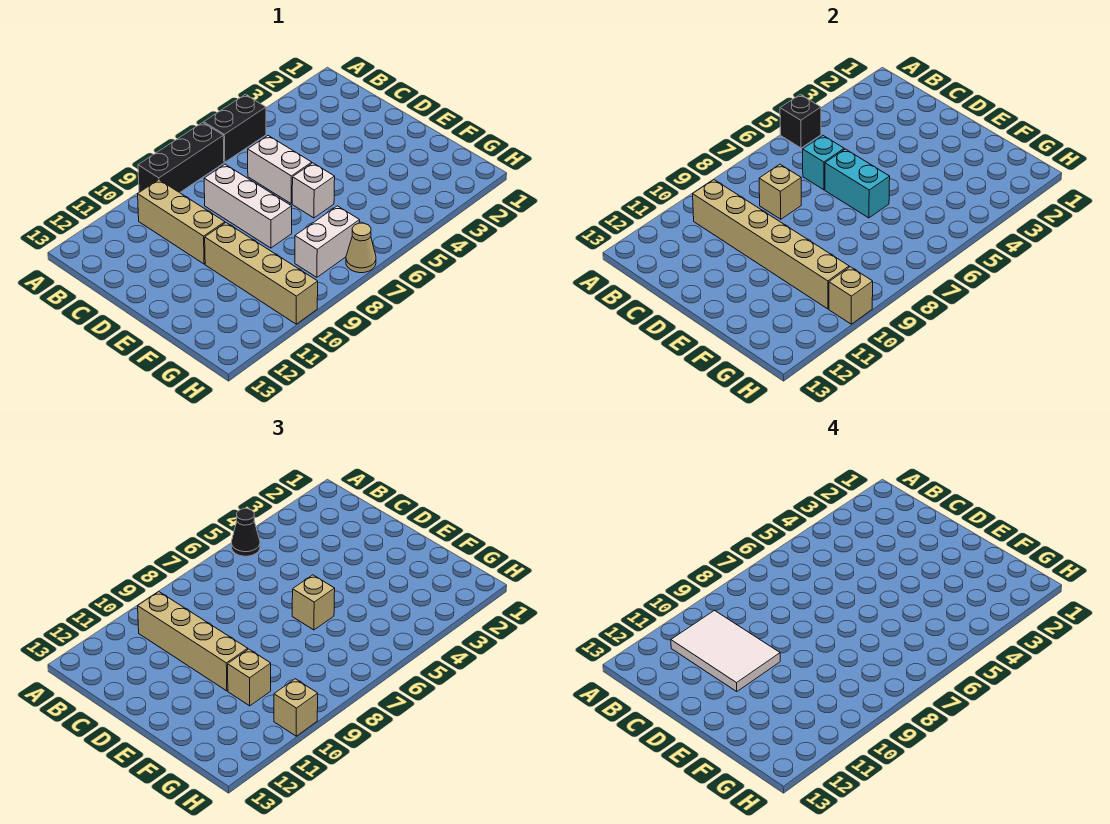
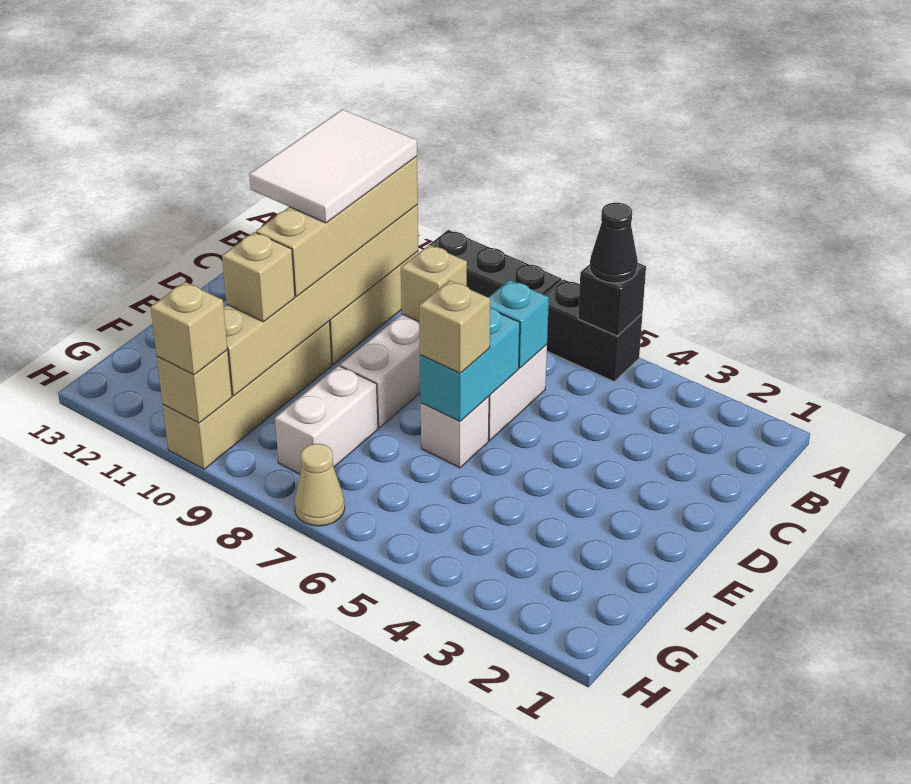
white brick G7:G8 level 1 -> white brick F8:G8 level 1

